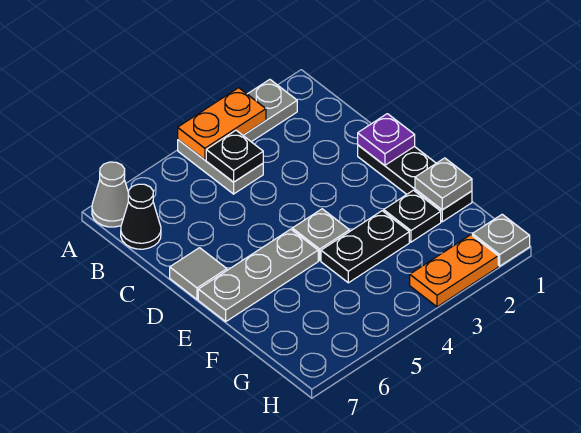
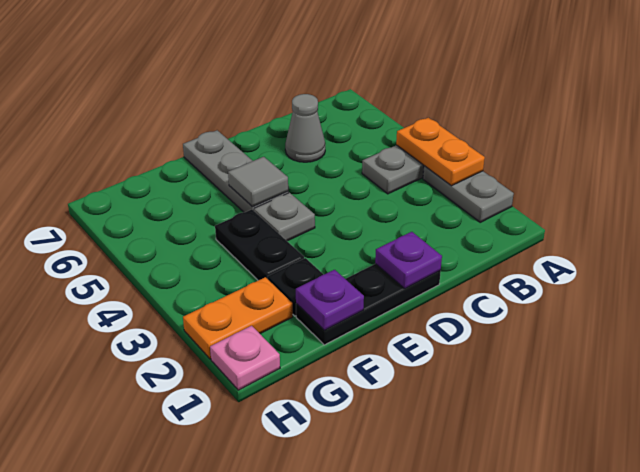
grey cone A7 level 1 -> grey cone C6 level 1
black plate B4 level 2 -> none
black cone B7 level 1 -> none
grey tile D7 level 1 -> grey tile E5 level 2
grey plate F1 level 2 -> purple plate F1 level 2
grey plate H1 level 1 -> pink plate H1 level 1
orange plate H2:H3 level 1 -> orange plate G2:H2 level 1

